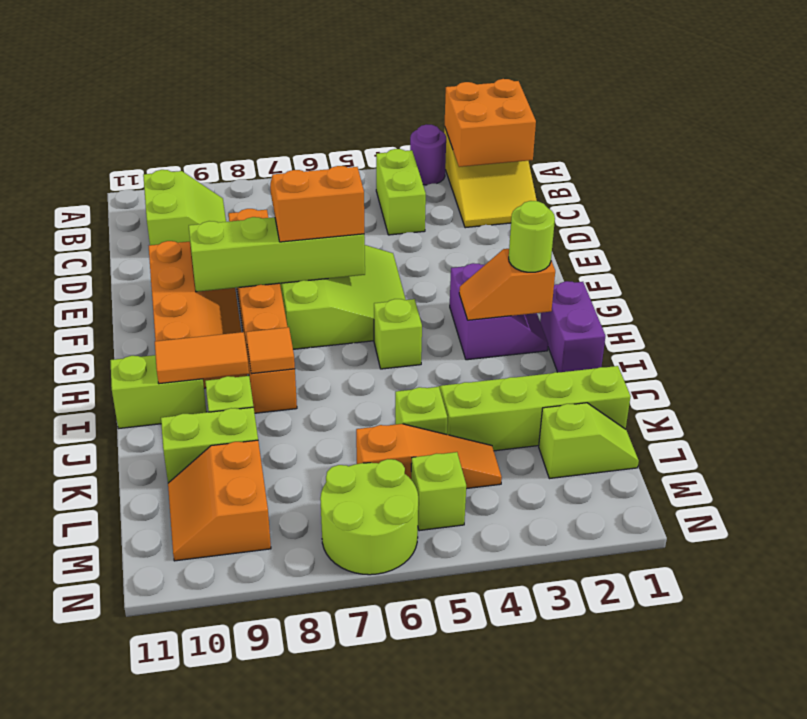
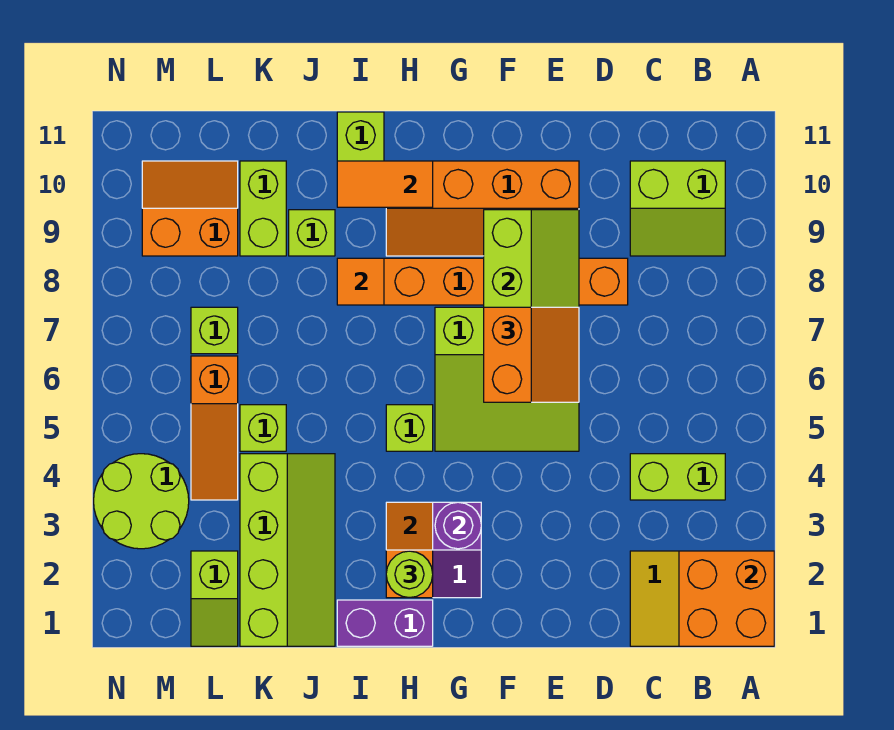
purple round brick A3 level 1 -> purple round brick G3 level 2
orange tile I9:I10 level 2 -> orange tile H10:I10 level 2
lime brick M5 level 1 -> lime brick L7 level 1
lime round brick M6:N7 level 1 -> lime round brick M3:N4 level 1

